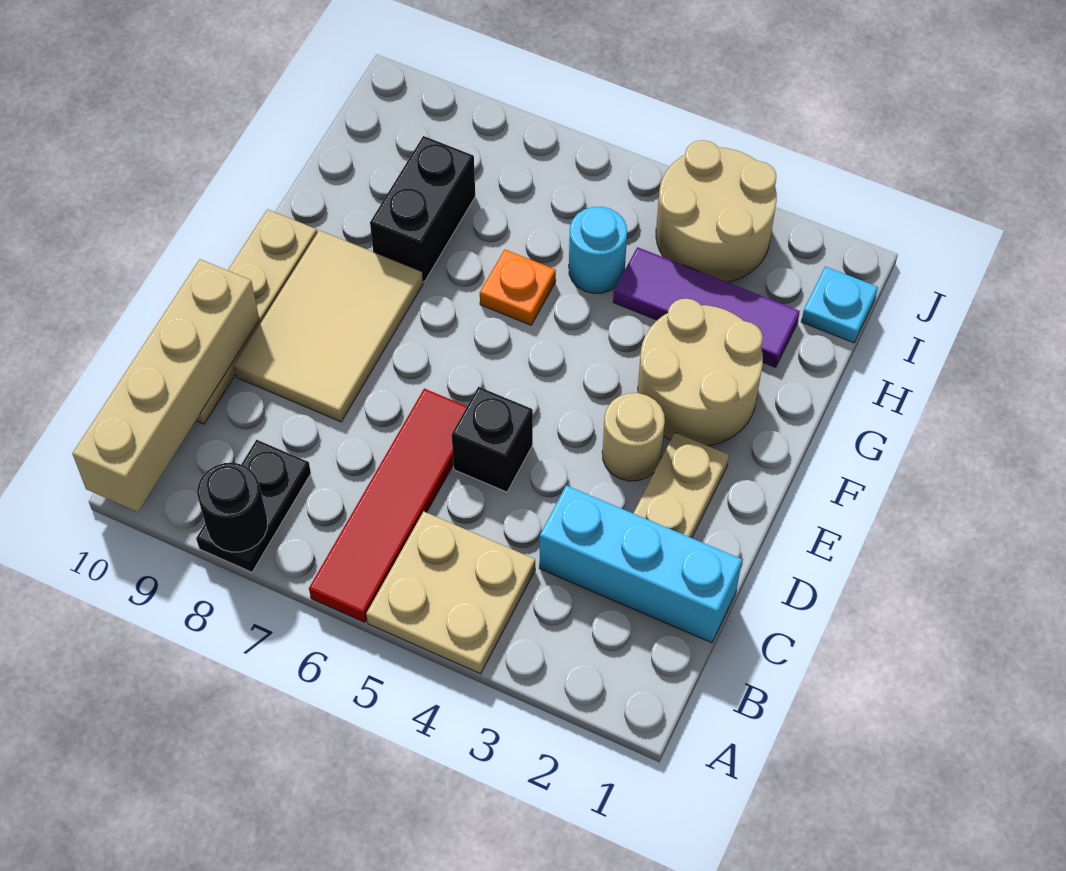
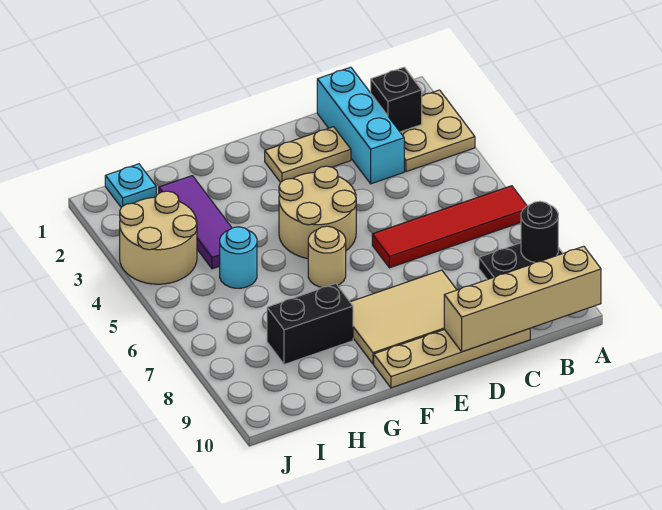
tan plate A4:B5 level 1 -> tan plate A2:B3 level 1
black brick D5 level 1 -> black brick B2 level 2
tan round brick E3 level 1 -> tan round brick F6 level 1
tan round brick F2:G3 level 1 -> tan round brick E4:F5 level 1
orange plate G6 level 1 -> none

